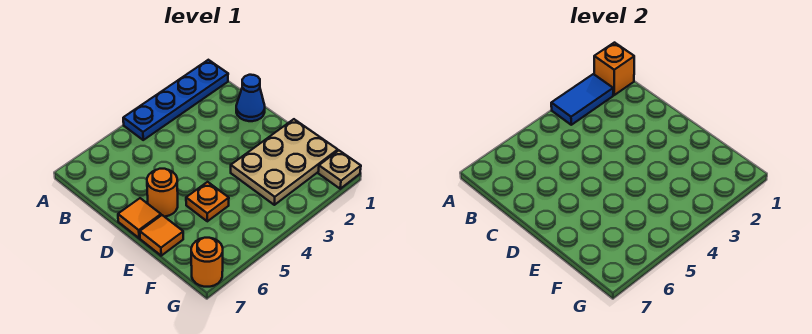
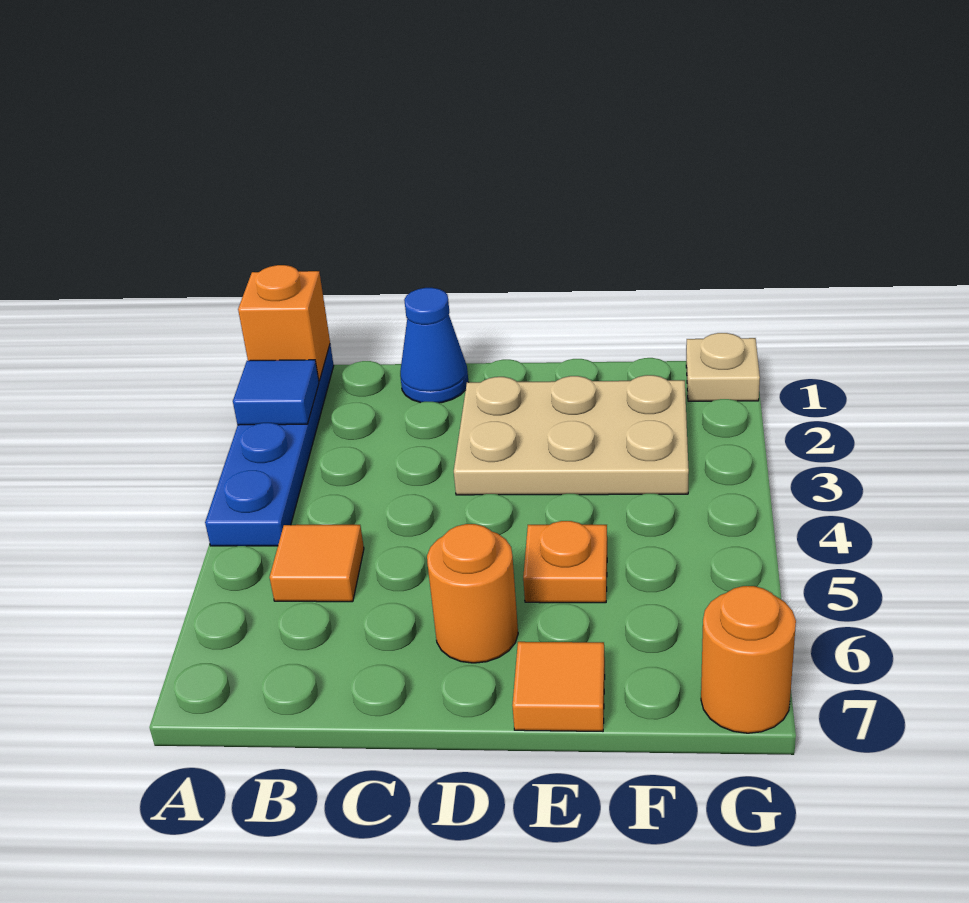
blue tile A2:A3 level 2 -> blue tile A2 level 2
orange tile D7 level 1 -> orange tile B5 level 1
tan plate E1:F3 level 1 -> tan plate D2:F3 level 1

